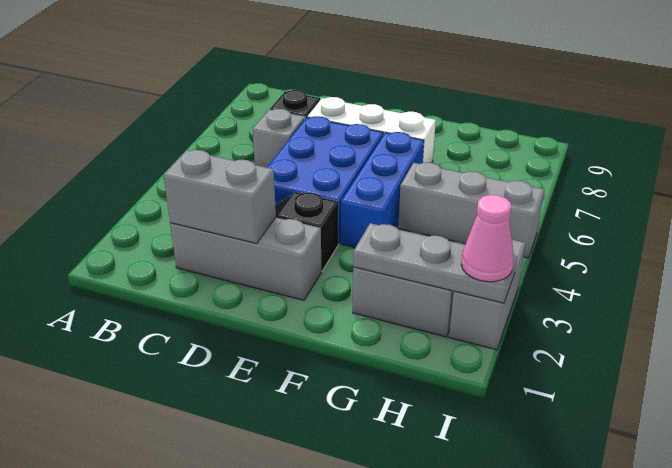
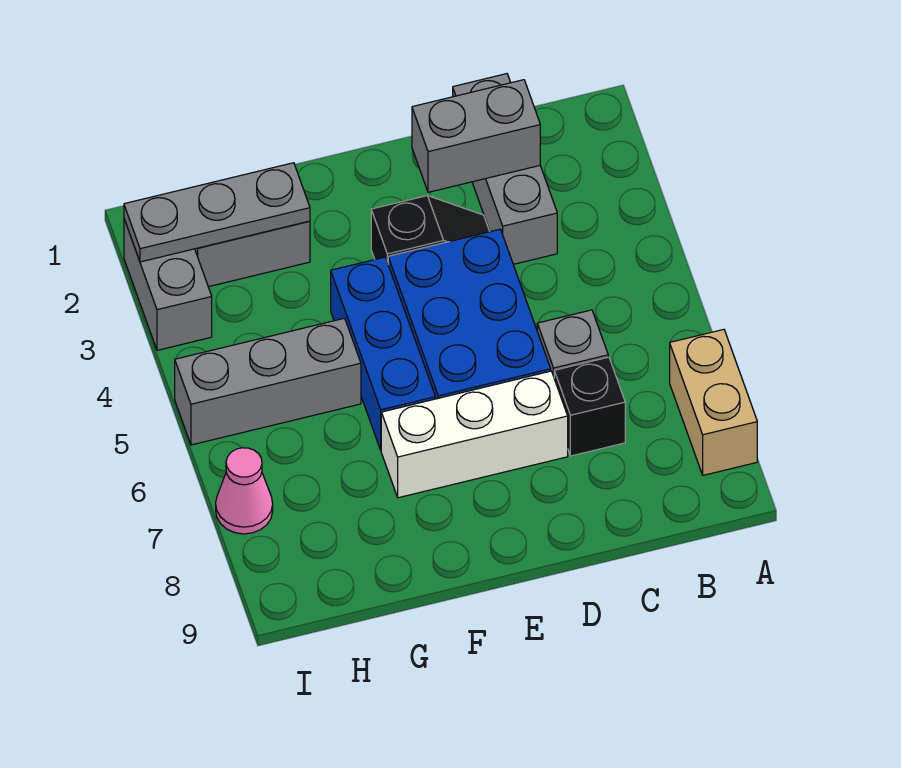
none -> tan brick A7:A8 level 1
grey brick C2:E2 level 1 -> grey brick C1:C3 level 1
pink cone I2 level 3 -> pink cone I7 level 1

